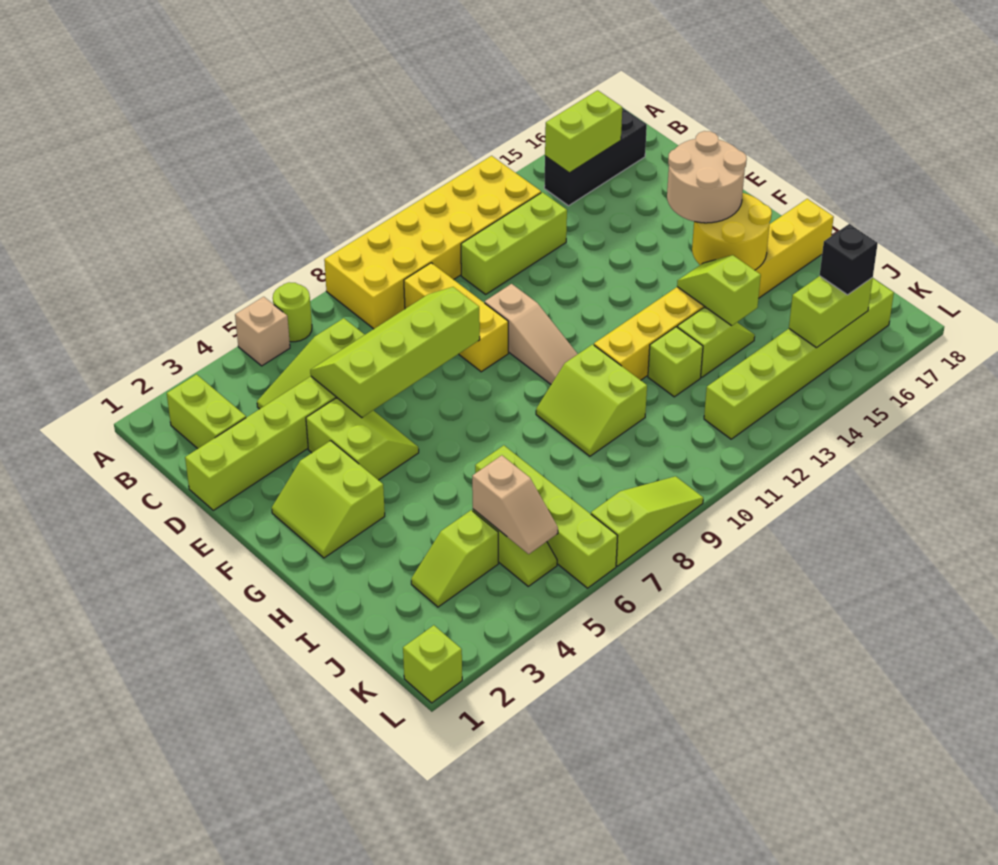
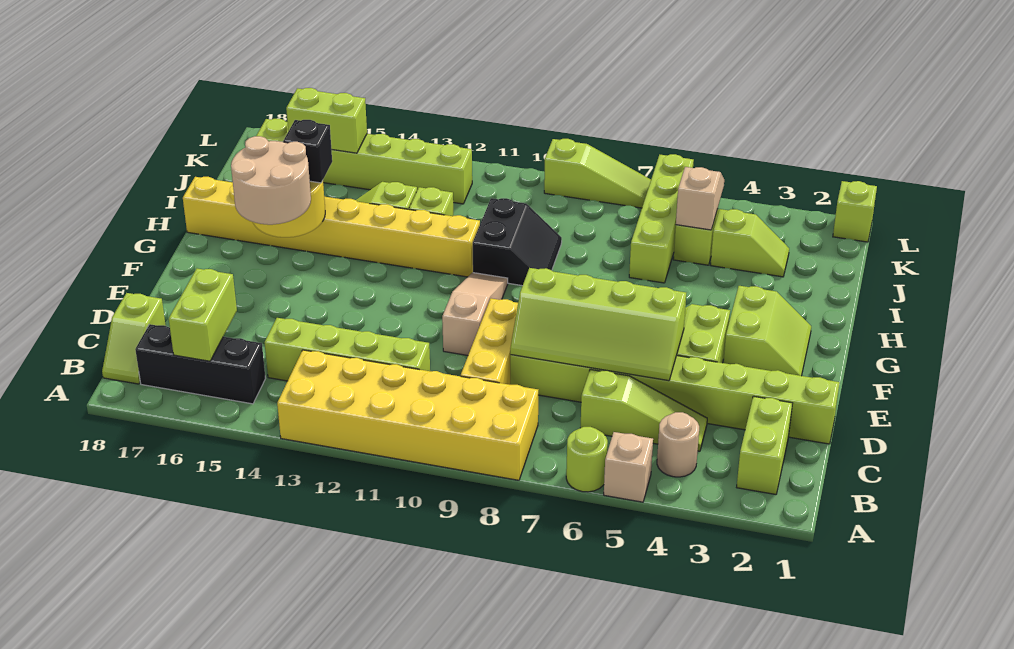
none -> tan round brick B4 level 1
lime brick B15:B16 level 2 -> lime brick B16:C16 level 2
lime brick C11:C13 level 1 -> lime brick C11:C14 level 1
lime slope H9:I10 level 1 top 10 -> black slope H9:I10 level 1 top 10
lime slope H14:I14 level 2 top I -> lime slope B18:C18 level 1 top C
black brick K16 level 3 -> black brick H15 level 3
lime slope L7:L9 level 1 top 7 -> lime slope L7:L9 level 1 top 9

